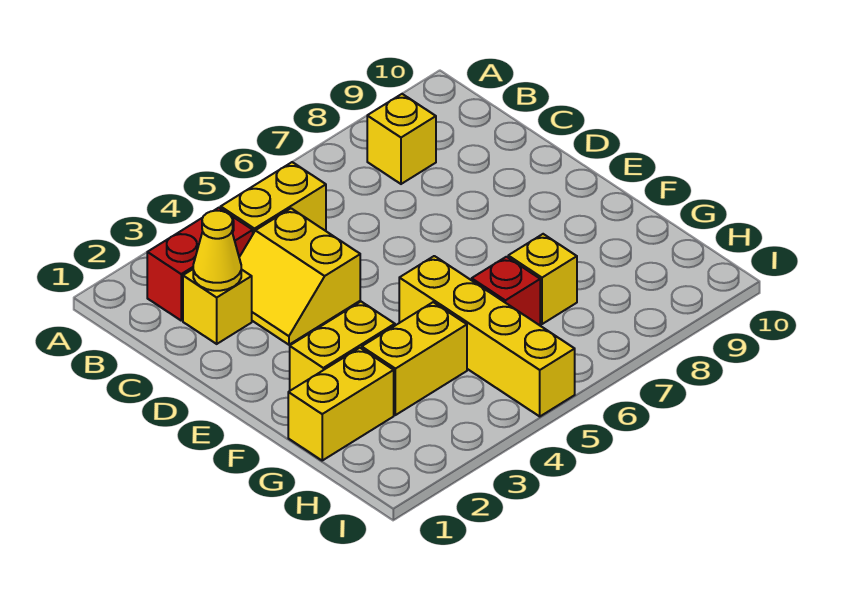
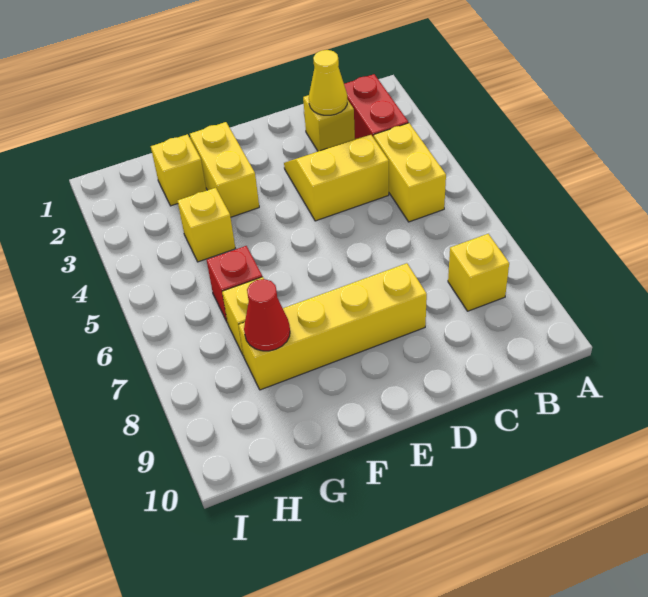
yellow brick F5:I5 level 1 -> yellow brick D8:G8 level 1
yellow brick G1:G2 level 1 -> yellow brick G2 level 1
yellow brick G3:G4 level 1 -> yellow brick G4 level 1
none -> red cone G8 level 2

